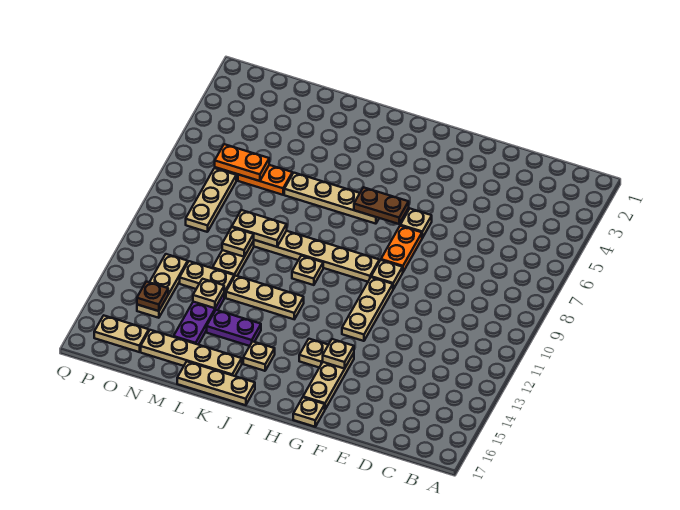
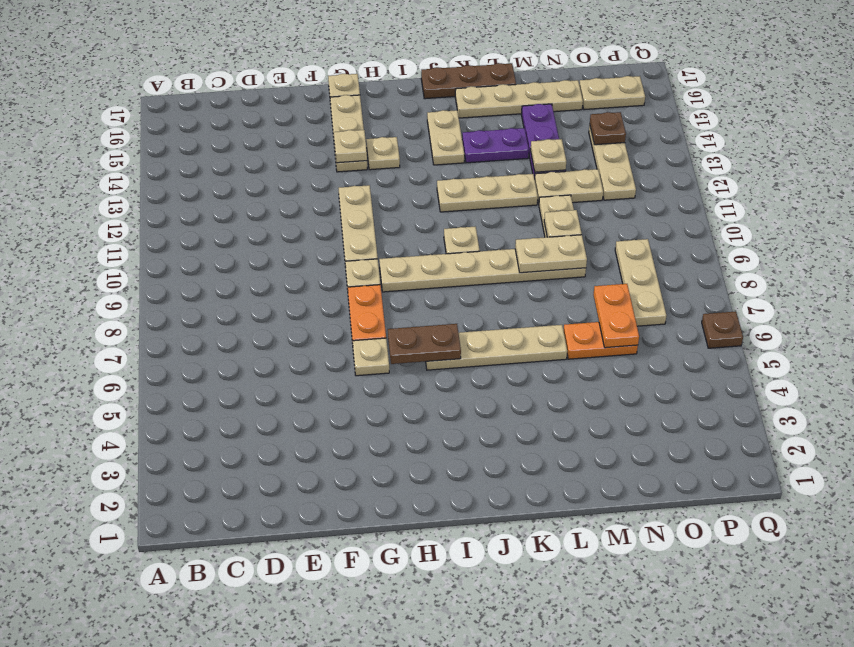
tan plate J15 level 1 -> tan plate J14:J15 level 1
tan plate J17:L17 level 1 -> brown plate J17:L17 level 1
orange plate N6:O6 level 2 -> orange plate N6:N7 level 2
none -> brown plate Q6 level 1

